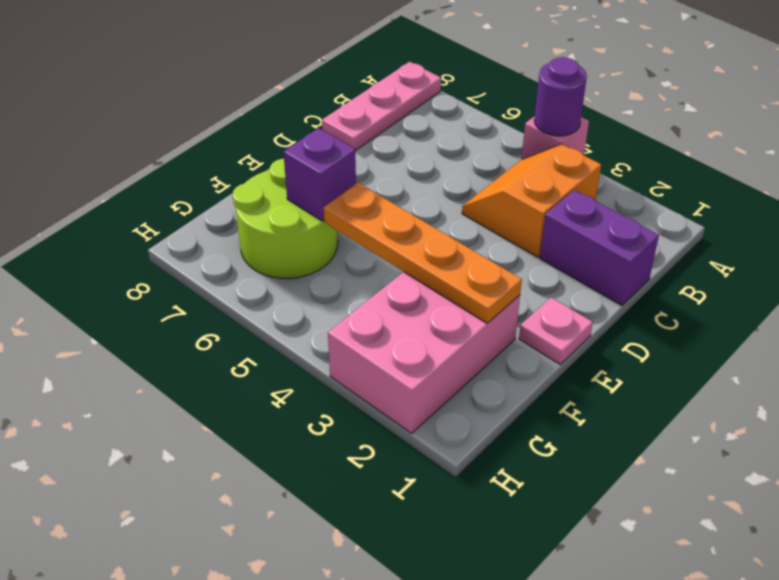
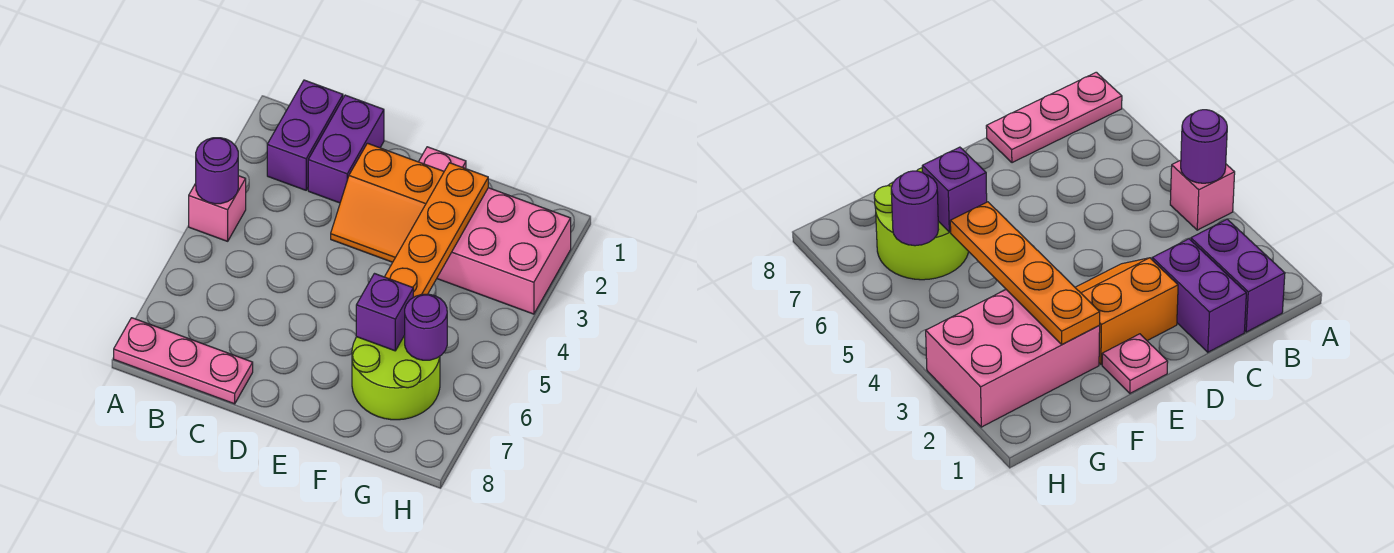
none -> purple brick B1:B2 level 1
orange slope B3:C4 level 1 top 3 -> orange slope D2:E3 level 1 top 2
none -> purple round brick G6 level 2

